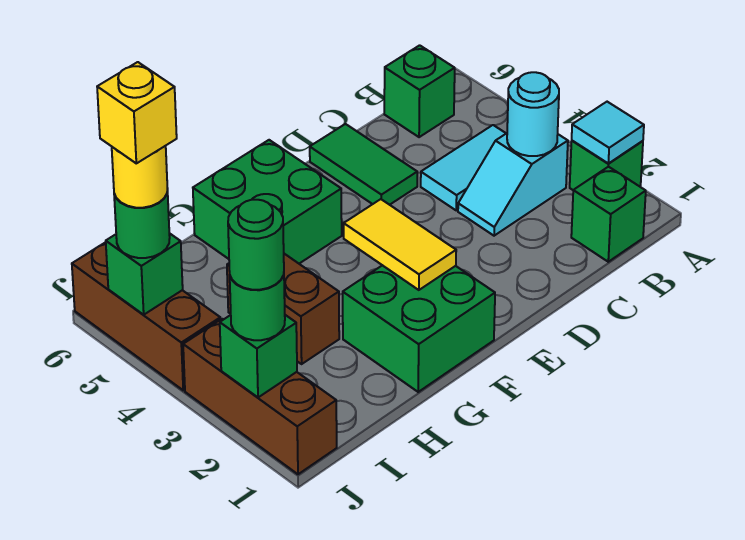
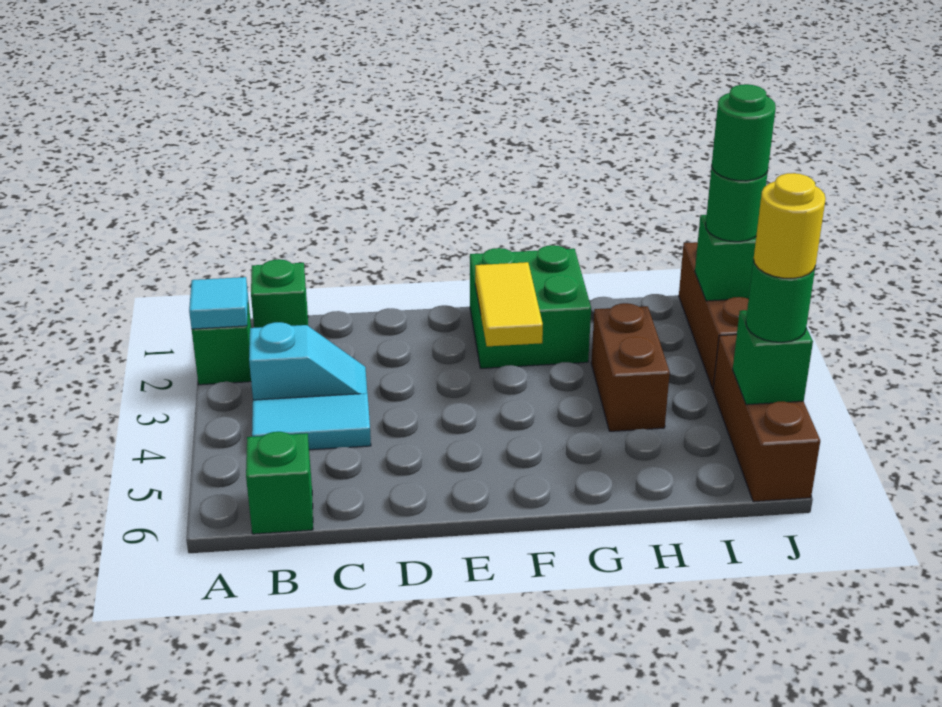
cyan round brick B3 level 2 -> none
green tile D5:D6 level 1 -> none
green brick F5:G6 level 1 -> none
yellow brick J5 level 5 -> none

